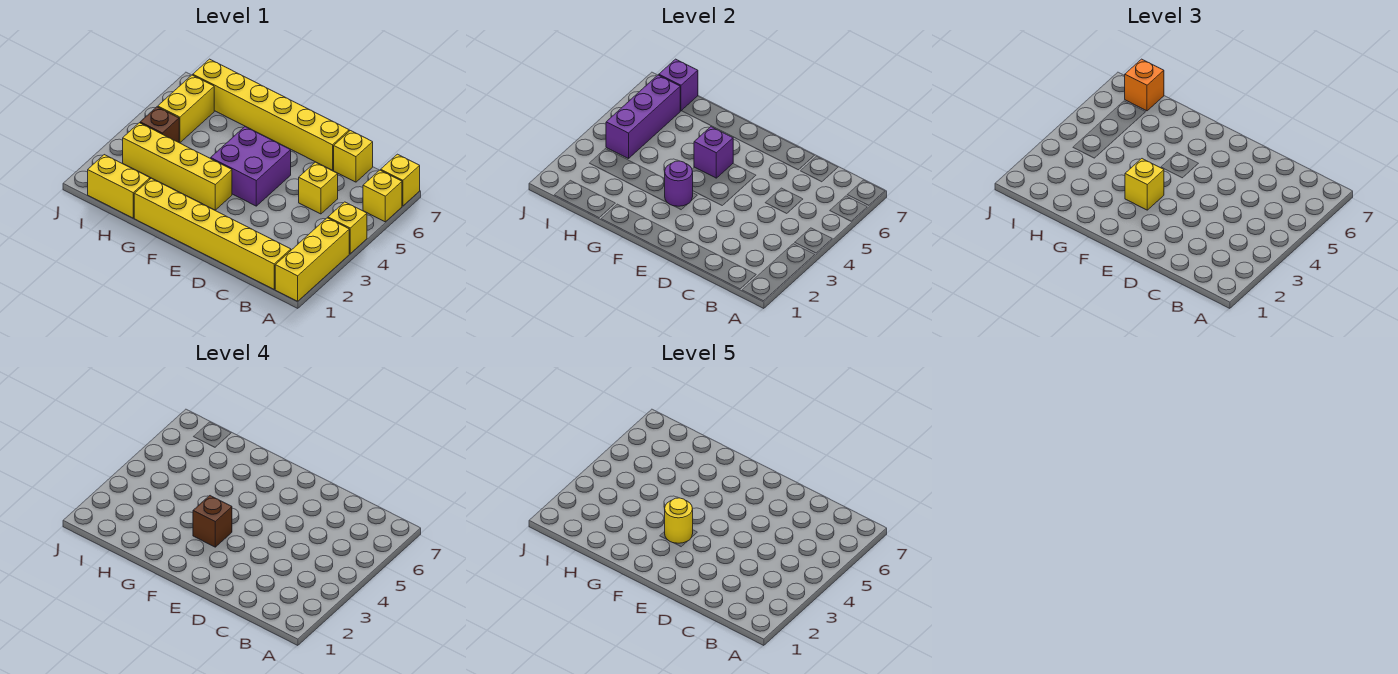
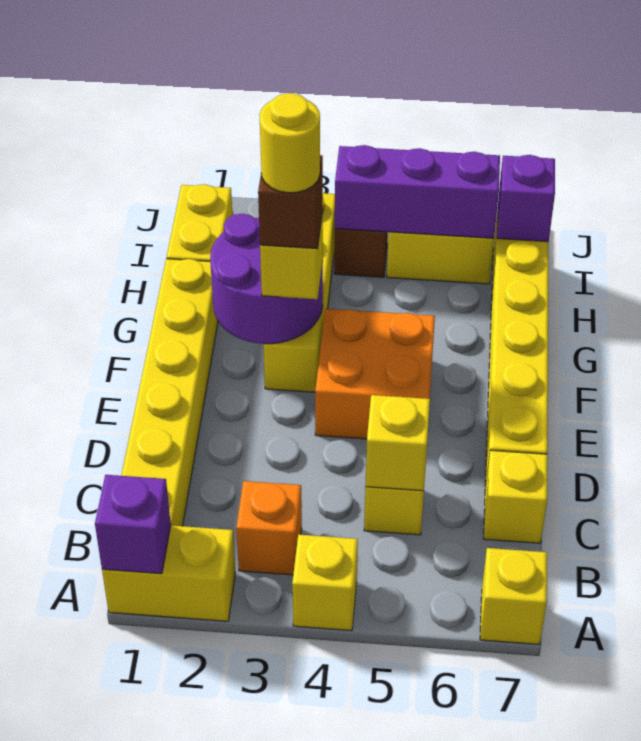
yellow brick A1:A3 level 1 -> yellow brick A1:A2 level 1
yellow brick A6 level 1 -> yellow brick C5 level 2
purple brick E4:F5 level 1 -> orange brick E4:F5 level 1
purple round brick F3 level 2 -> purple round brick F2:G3 level 2
purple brick F5 level 2 -> purple brick A1 level 2
orange brick I7 level 3 -> orange brick B3 level 1

